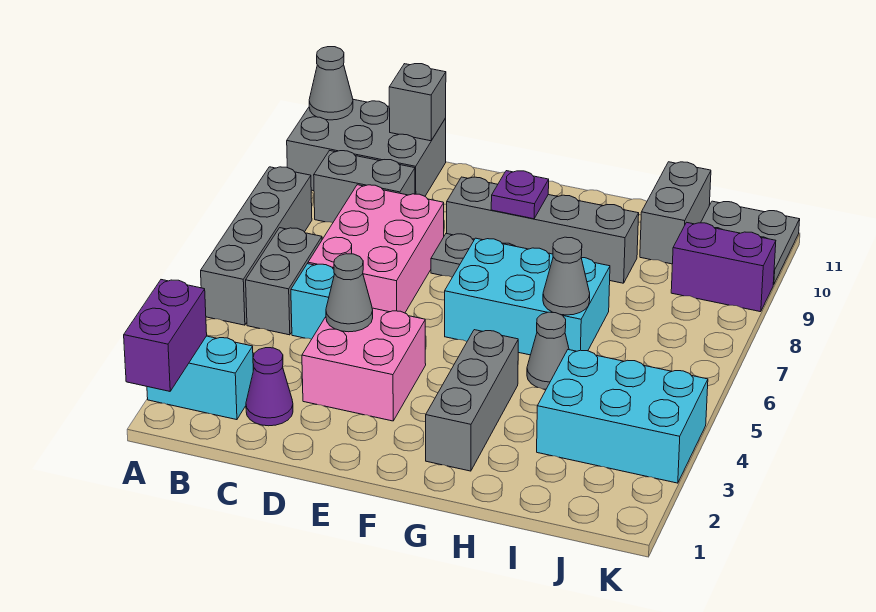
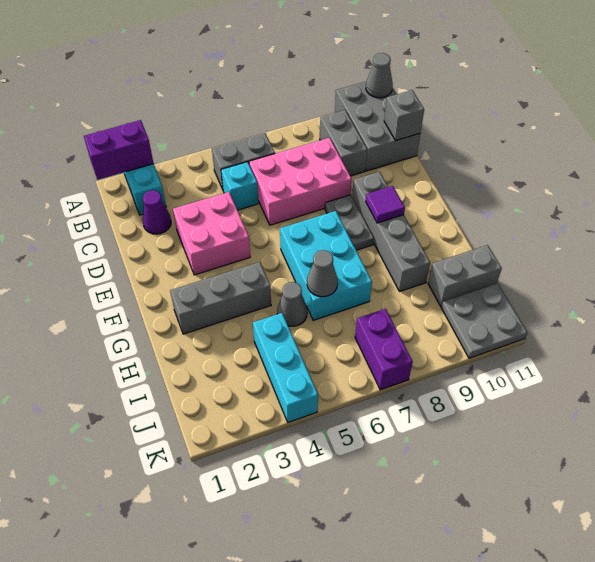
grey brick A5:A8 level 1 -> none
grey cone D4 level 2 -> none
purple plate F9 level 2 -> purple tile F9 level 2
cyan brick I3:K4 level 1 -> cyan brick I4:K4 level 1
purple brick J9:K9 level 1 -> purple brick J7:K7 level 1

